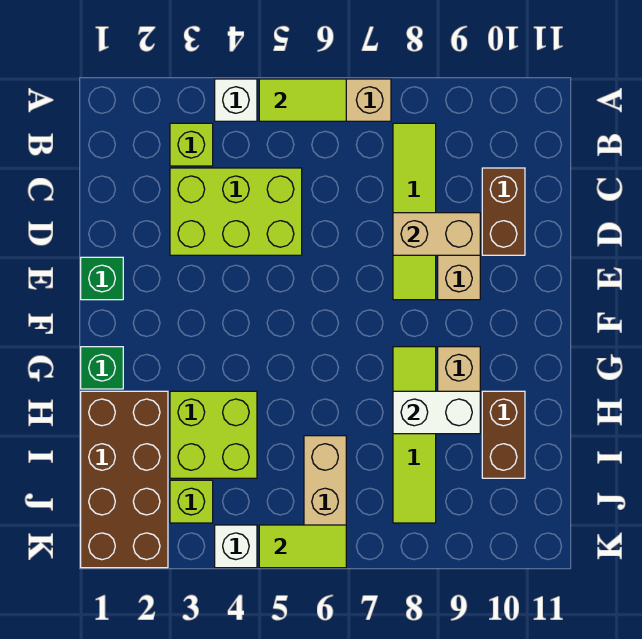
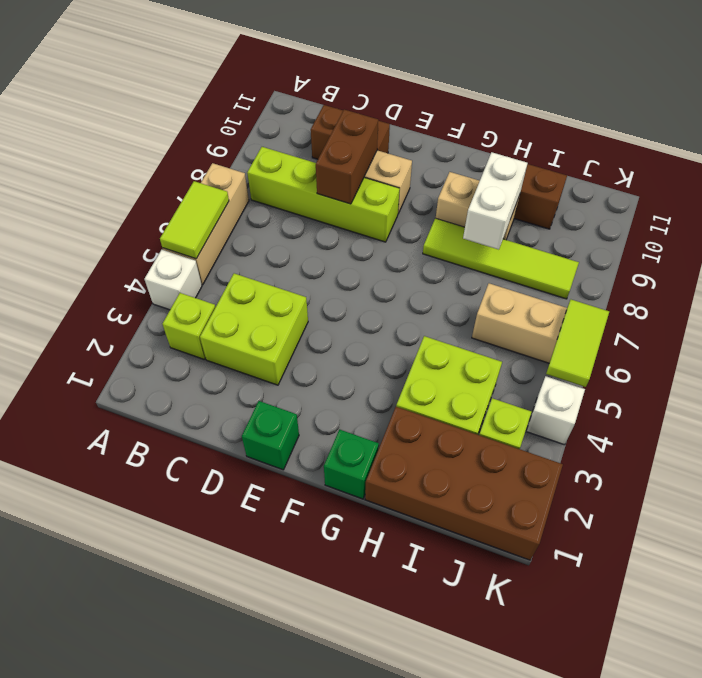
lime tile B8:E8 level 1 -> lime brick B8:E8 level 1
lime brick C3:D5 level 1 -> lime brick C3:D4 level 1
tan brick D8:D9 level 2 -> brown brick D8:D9 level 2

